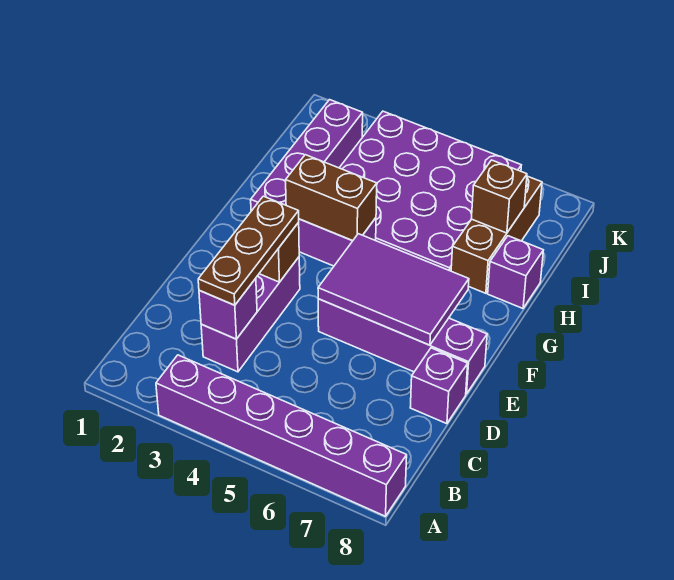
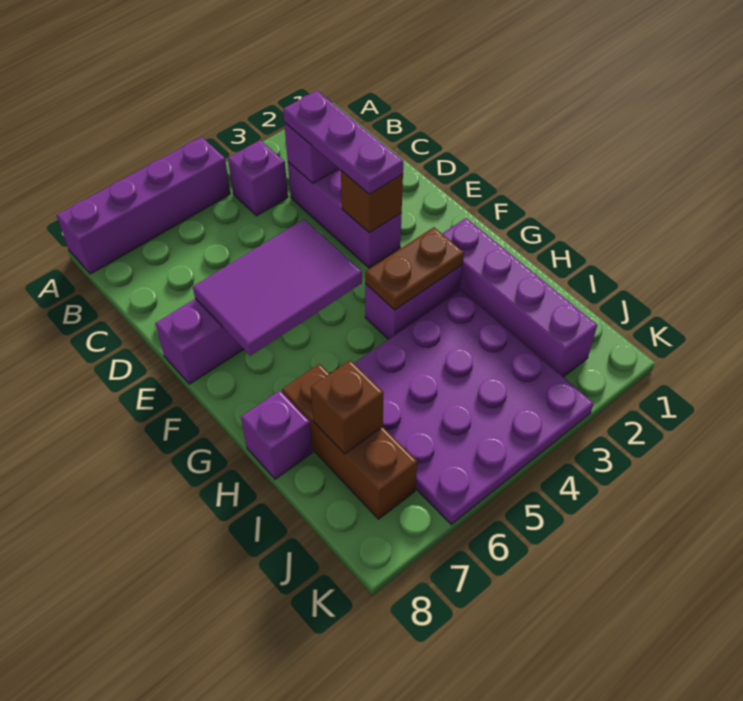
purple brick A3:A8 level 1 -> purple brick A5:A8 level 1
brown plate C3:E3 level 3 -> purple plate C3:E3 level 3
purple brick D8 level 1 -> purple brick B4 level 1
brown brick G3:G4 level 2 -> brown plate G3:G4 level 2

